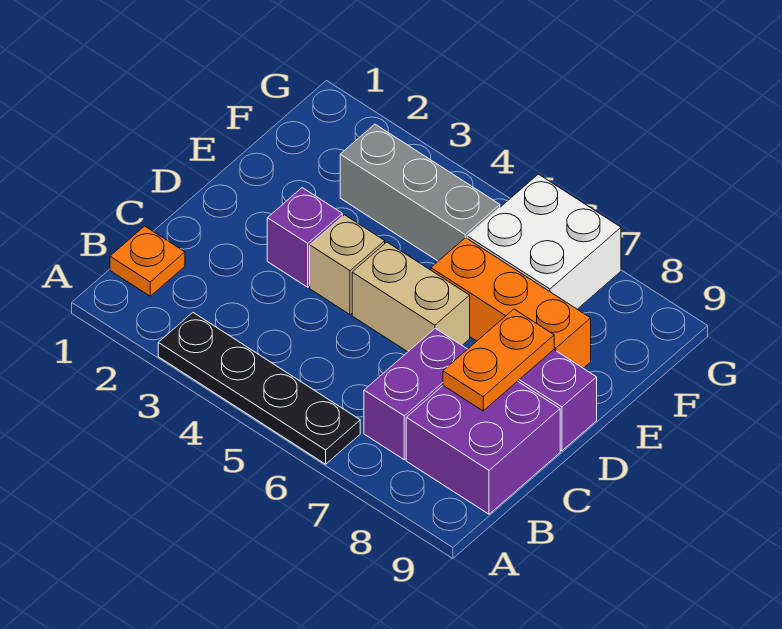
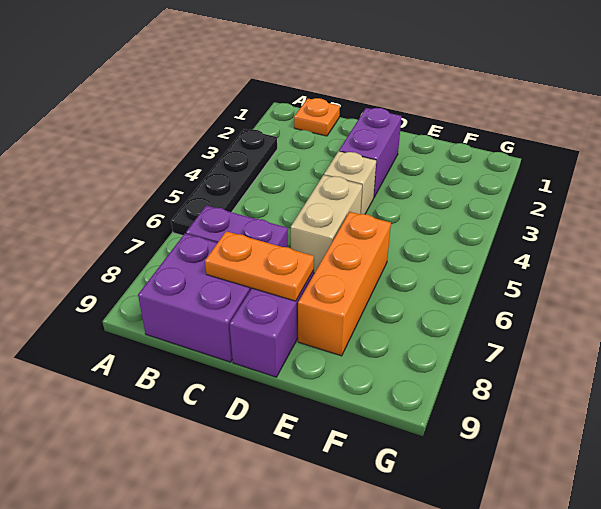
purple brick D3 level 1 -> purple brick D2:D3 level 1
grey brick F3:F5 level 1 -> none
white brick F6:G7 level 1 -> none

